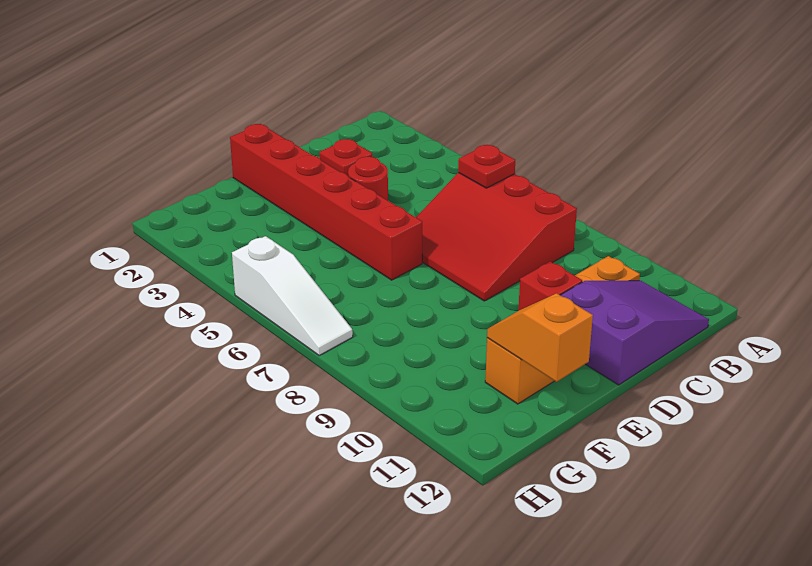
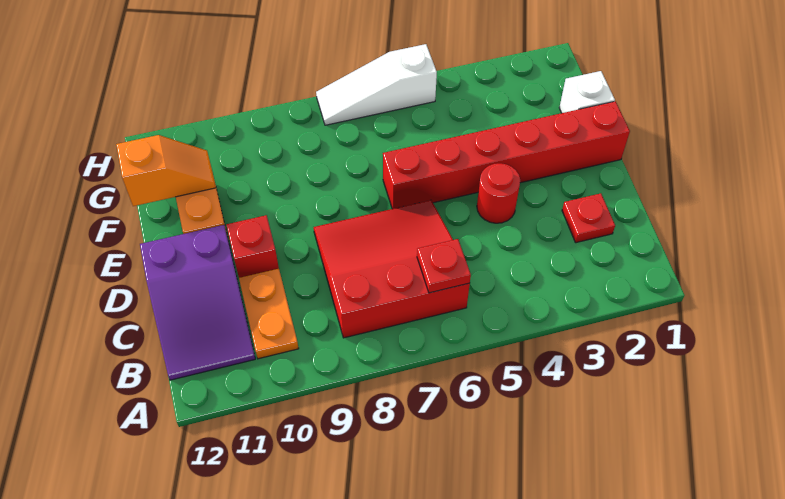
none -> white brick F1 level 1

